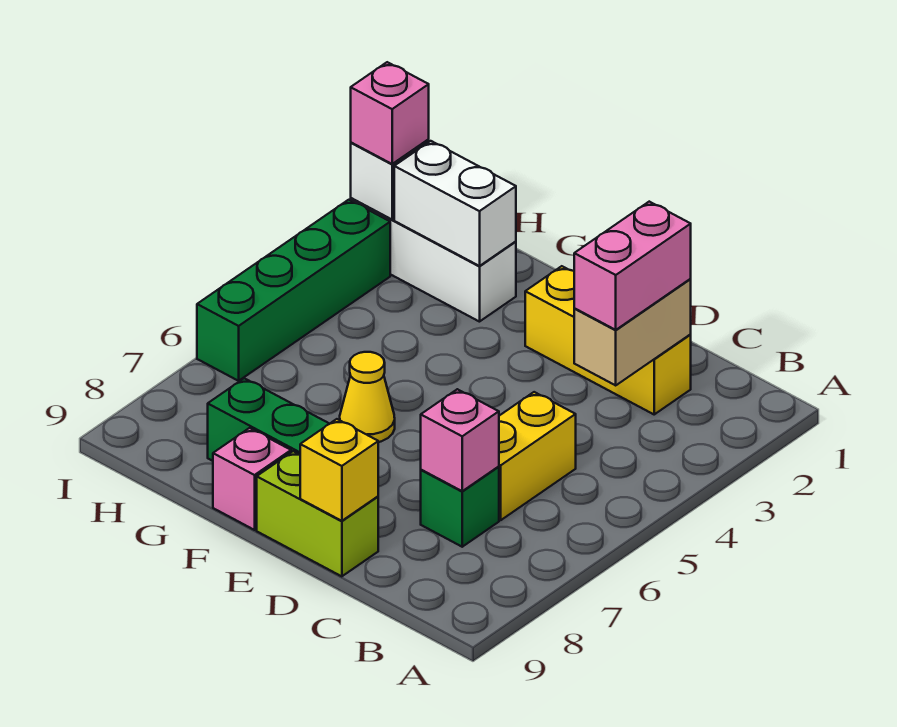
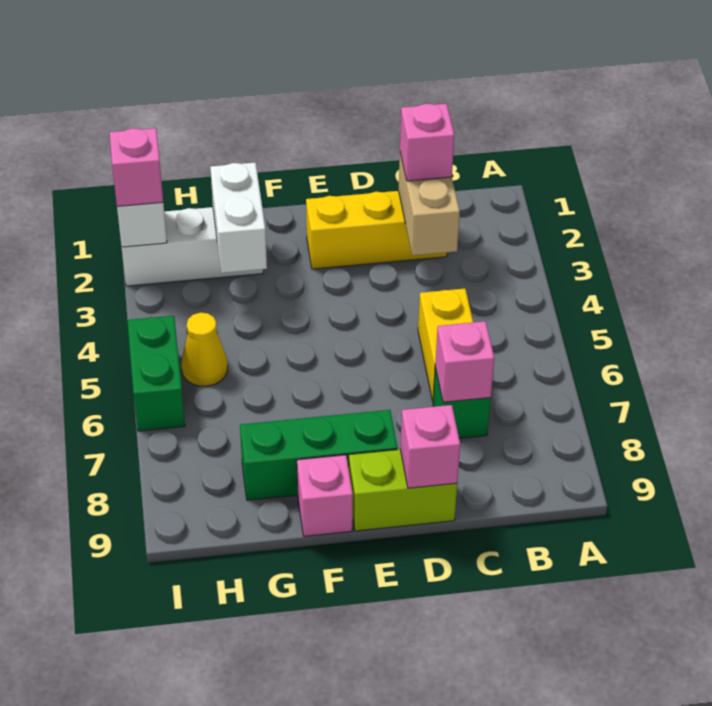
pink brick C2:C3 level 3 -> pink brick C2 level 3
yellow brick D9 level 2 -> pink brick D9 level 2
yellow cone F6 level 1 -> yellow cone H5 level 1
white brick G2:H2 level 2 -> white brick G2:G3 level 2
green brick I3:I6 level 1 -> green brick I5:I6 level 1

